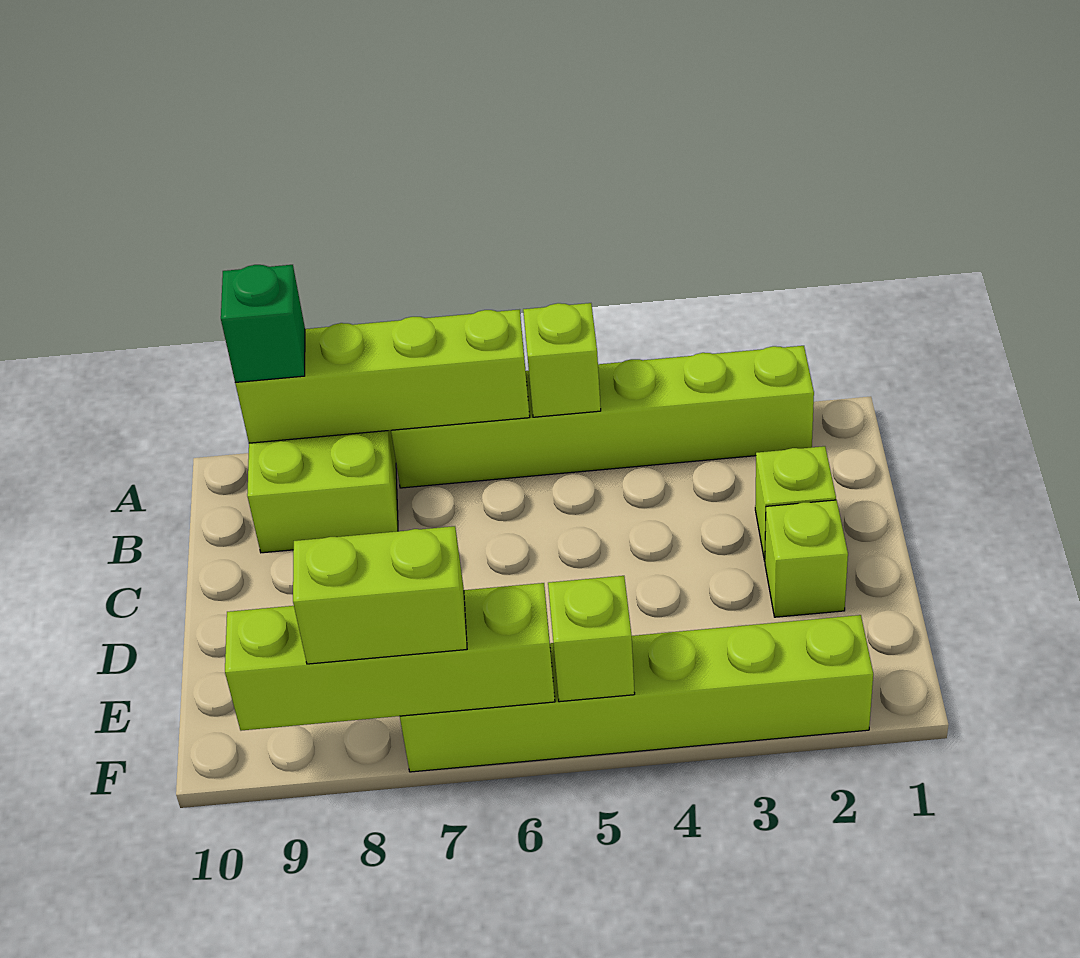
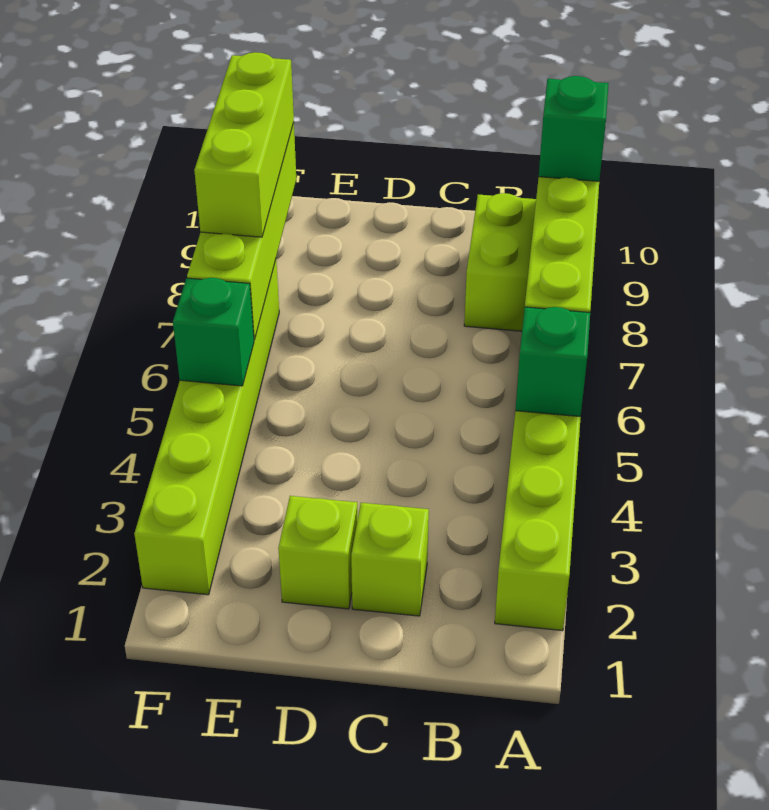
lime brick A5 level 2 -> green brick A5 level 2
lime brick F5 level 2 -> green brick F5 level 2
lime brick F7:F8 level 3 -> lime brick F7:F9 level 3

